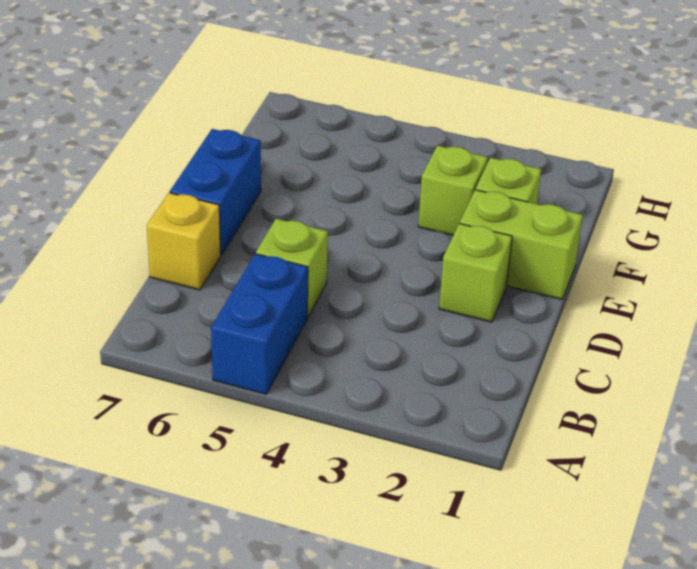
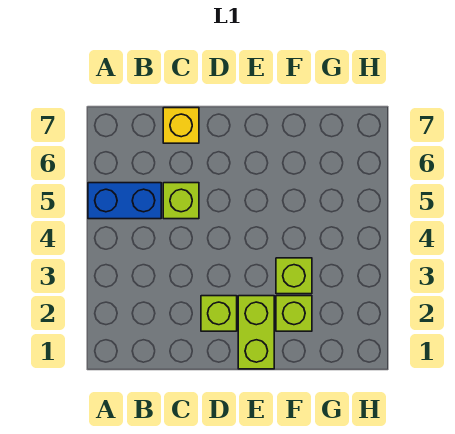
blue brick D7:E7 level 1 -> none

